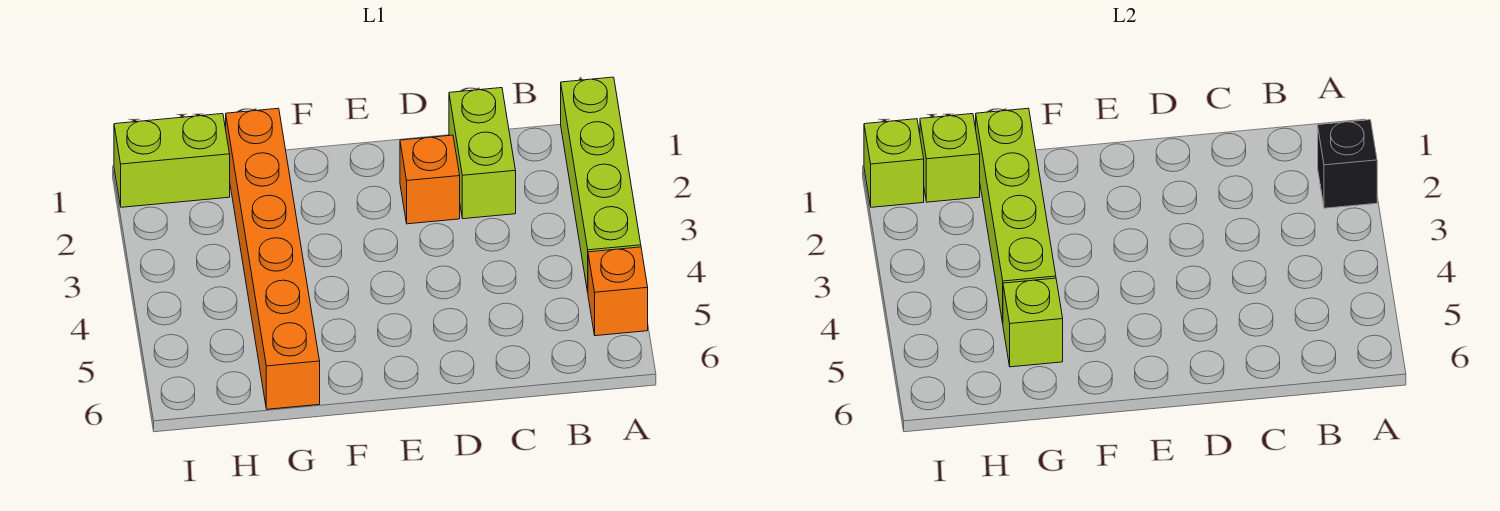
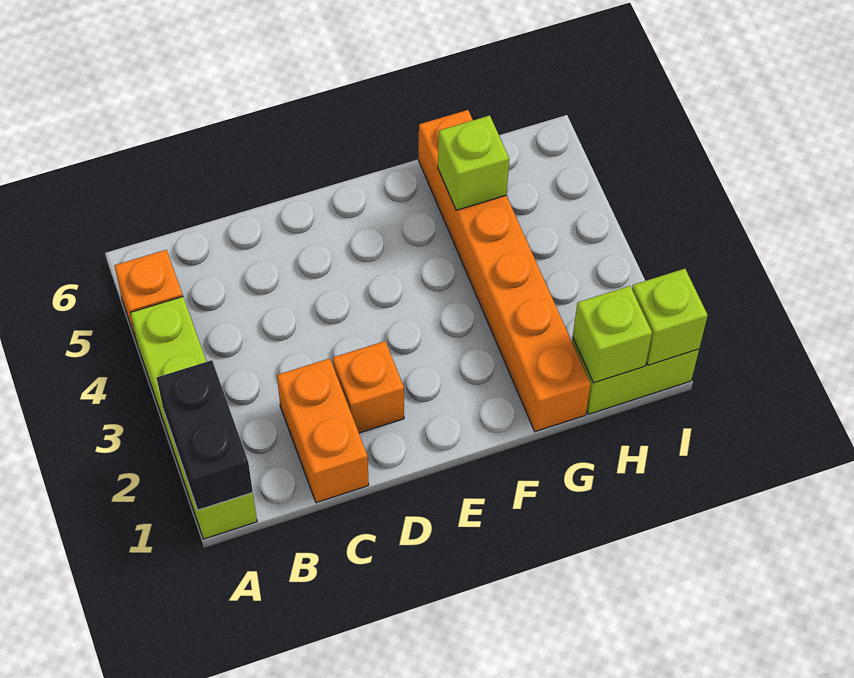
black brick A2 level 2 -> black brick A1:A2 level 2
lime brick C1:C2 level 1 -> orange brick C1:C2 level 1
lime brick G1:G4 level 2 -> none

